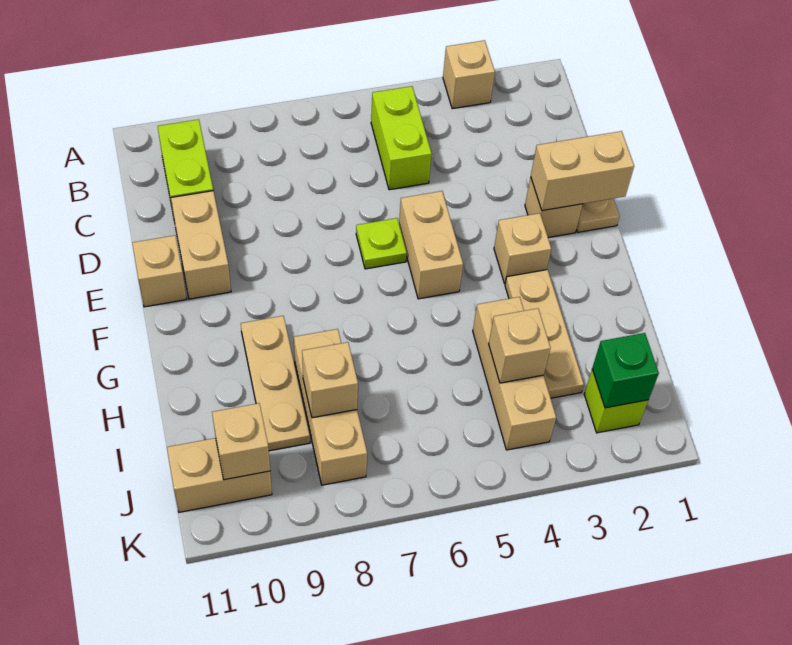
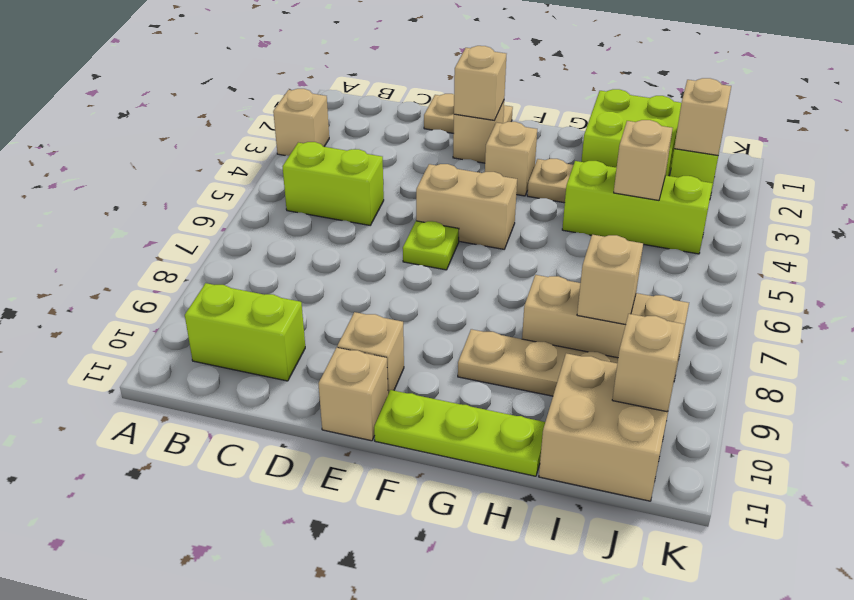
tan brick D10:E10 level 1 -> tan brick E10 level 1
tan brick E1:E2 level 2 -> tan brick E2 level 2
none -> lime plate F11:H11 level 1
none -> lime brick H1:I2 level 1
tan brick H4:J4 level 1 -> lime brick H4:J4 level 1
green brick J2 level 2 -> tan brick J2 level 2
tan brick J10:J11 level 1 -> tan brick I10:J11 level 1

